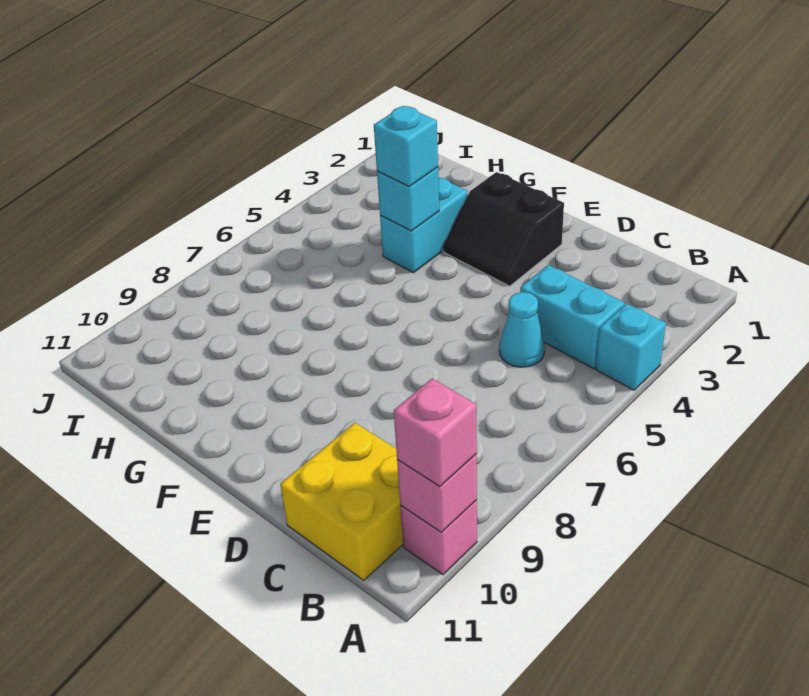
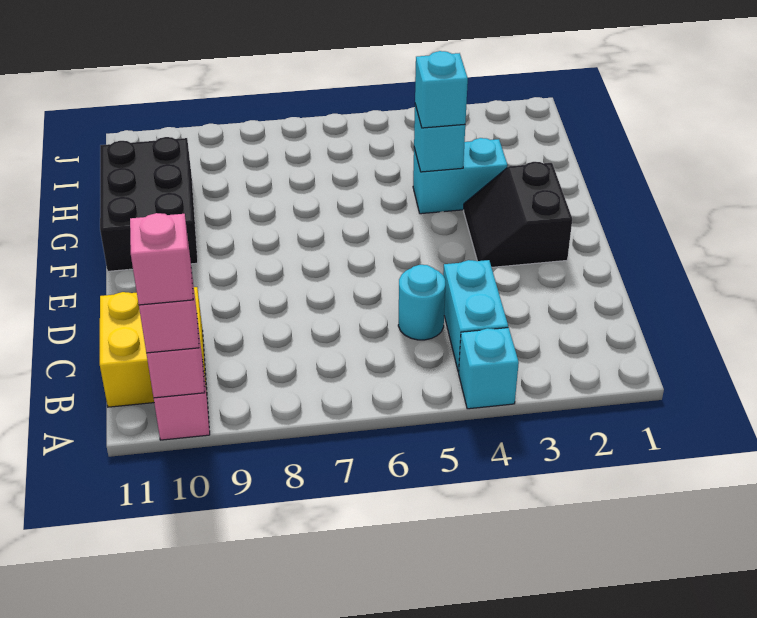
none -> pink brick A10 level 4
cyan cone C5 level 1 -> cyan round brick C5 level 1
none -> black brick F10:H11 level 1

